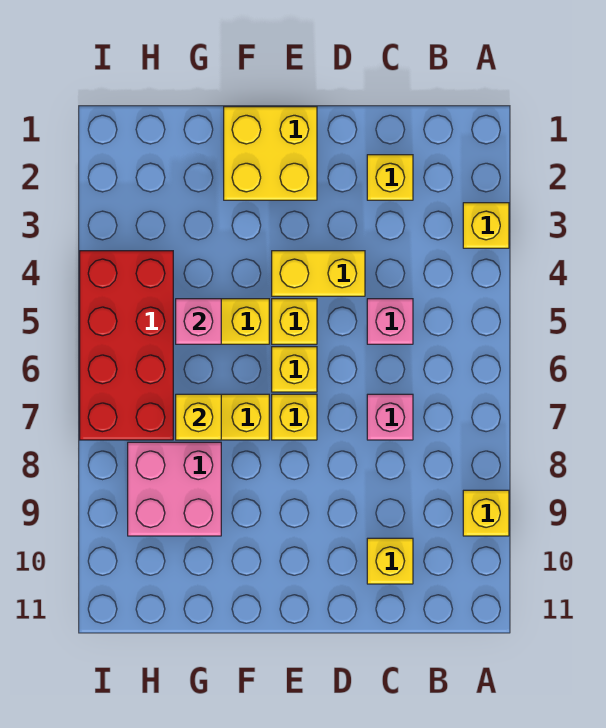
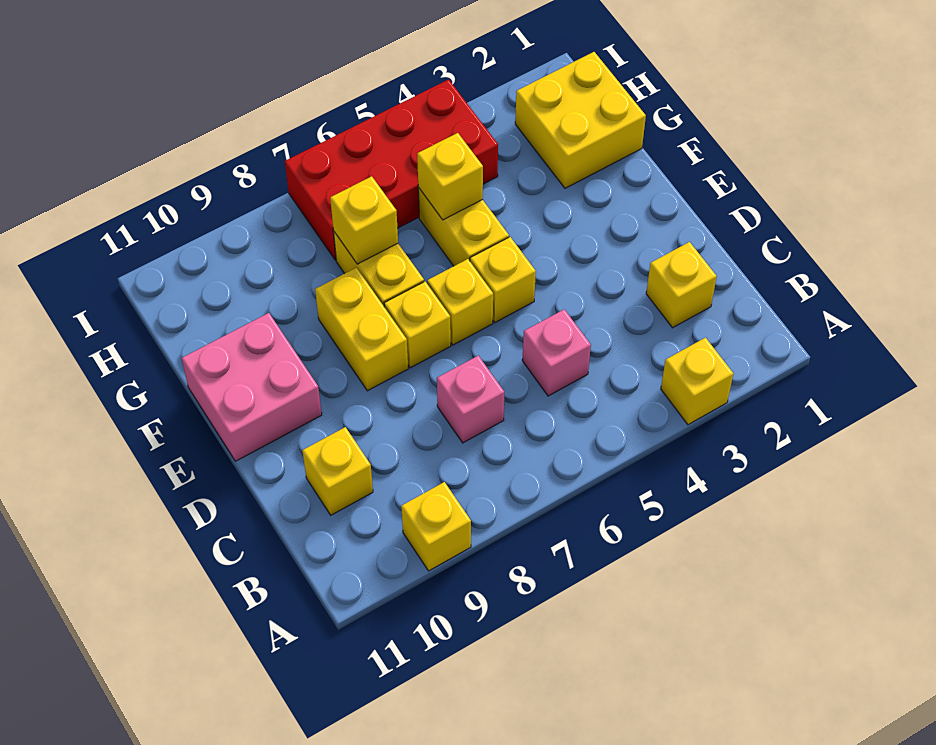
yellow brick D4:E4 level 1 -> yellow brick E8:F8 level 1
yellow brick E1:F2 level 1 -> yellow brick G1:H2 level 1
pink brick G5 level 2 -> yellow brick G5 level 2
pink brick G8:H9 level 1 -> pink brick E10:F11 level 1

